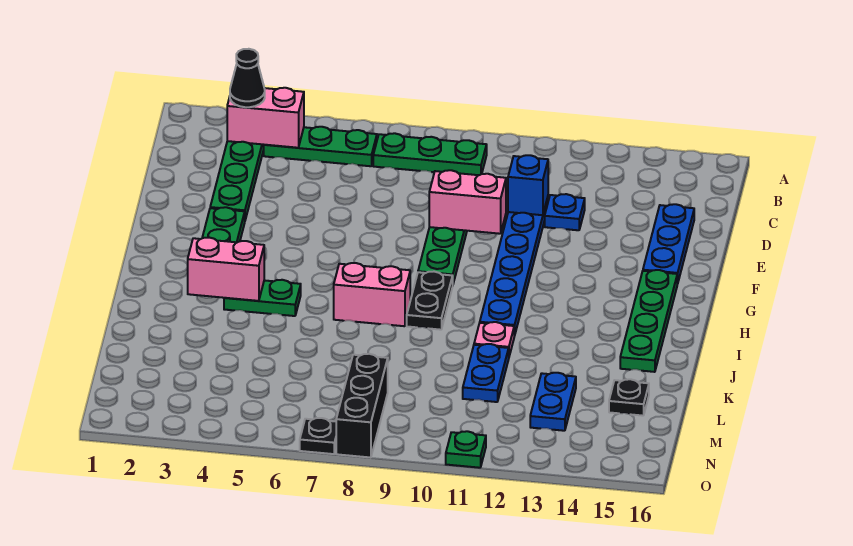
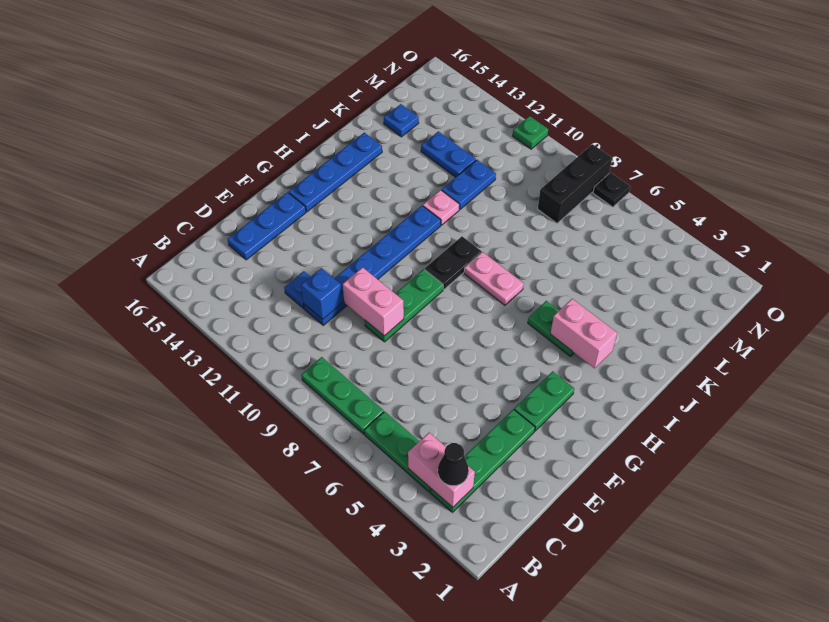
green plate G15:J15 level 1 -> blue plate G15:J15 level 1
pink brick I7:I8 level 1 -> pink plate I7:I8 level 1
blue plate L13:M13 level 1 -> blue plate L12:L13 level 1
black plate L15 level 1 -> blue plate L15 level 1

